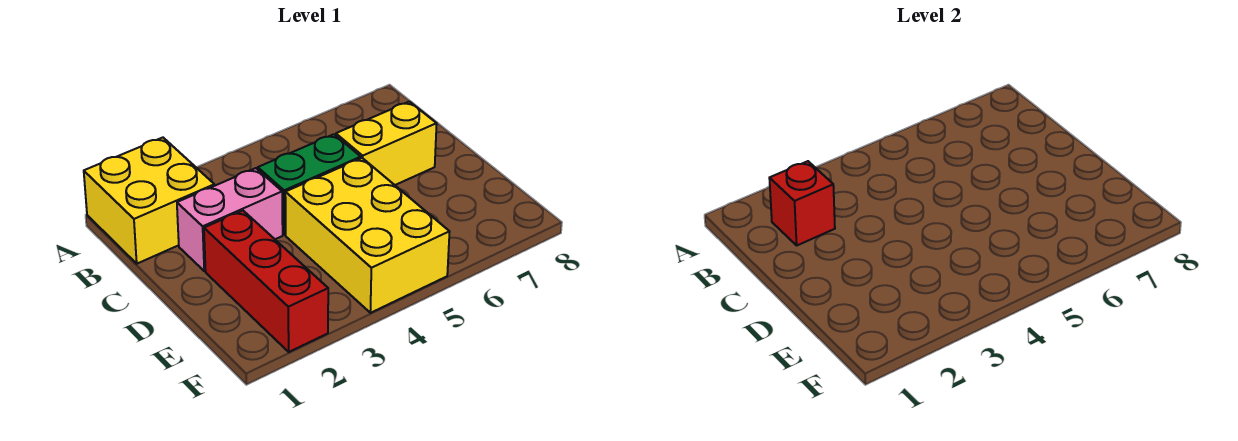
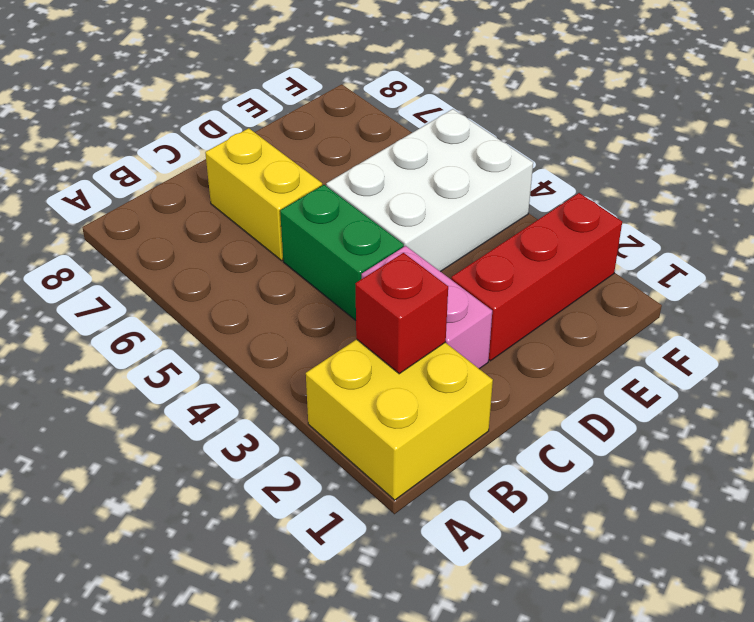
yellow brick D4:F5 level 1 -> white brick D4:F5 level 1

